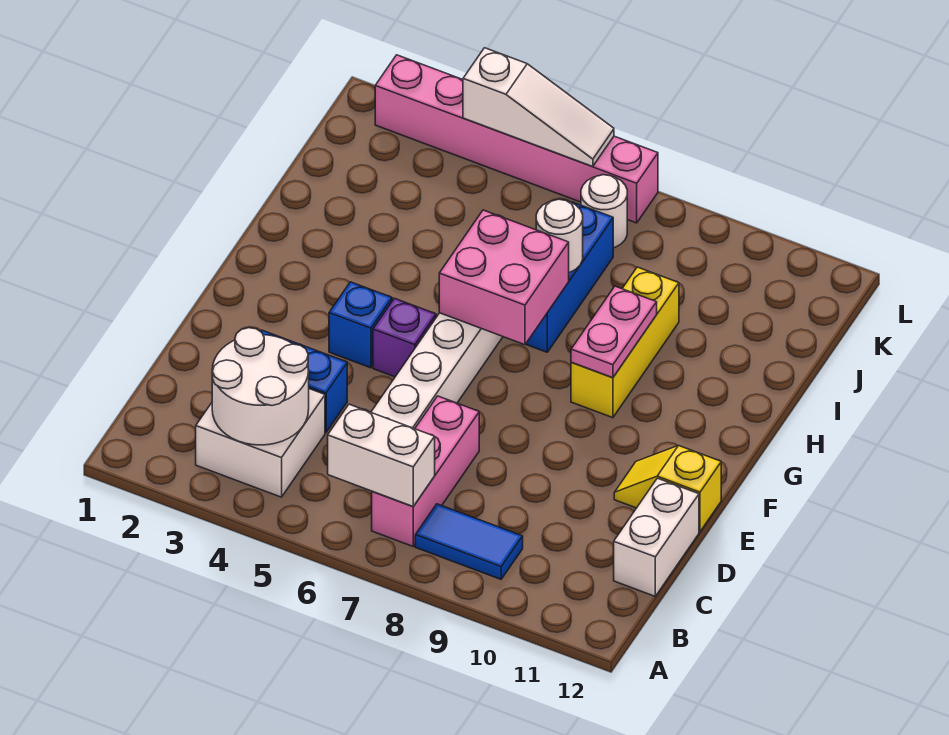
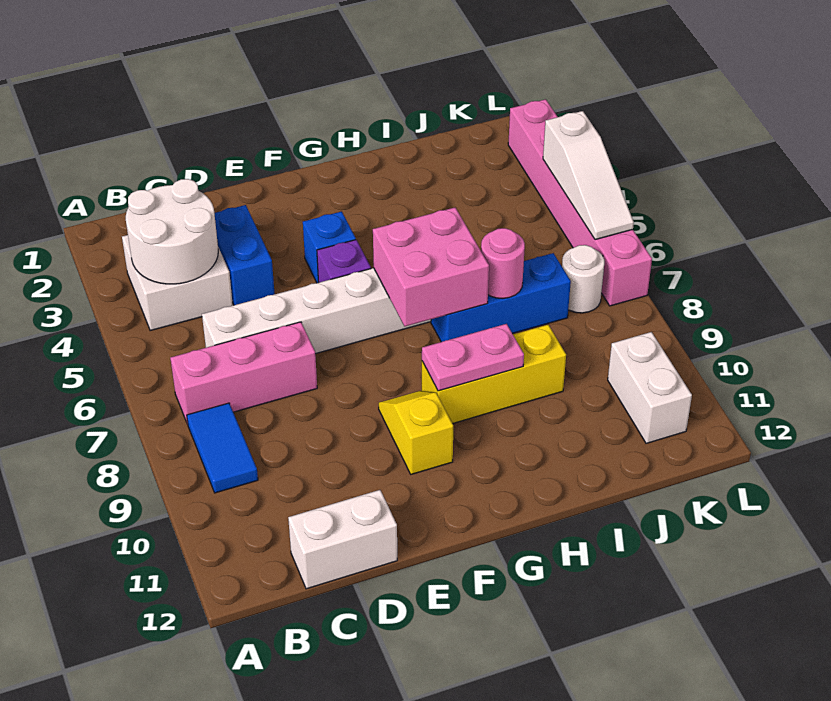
white brick B6:B7 level 2 -> white brick K10:K11 level 1
yellow slope E11:E12 level 1 top 12 -> yellow slope F9:F10 level 1 top 10
white round brick I7 level 2 -> pink round brick I7 level 2

